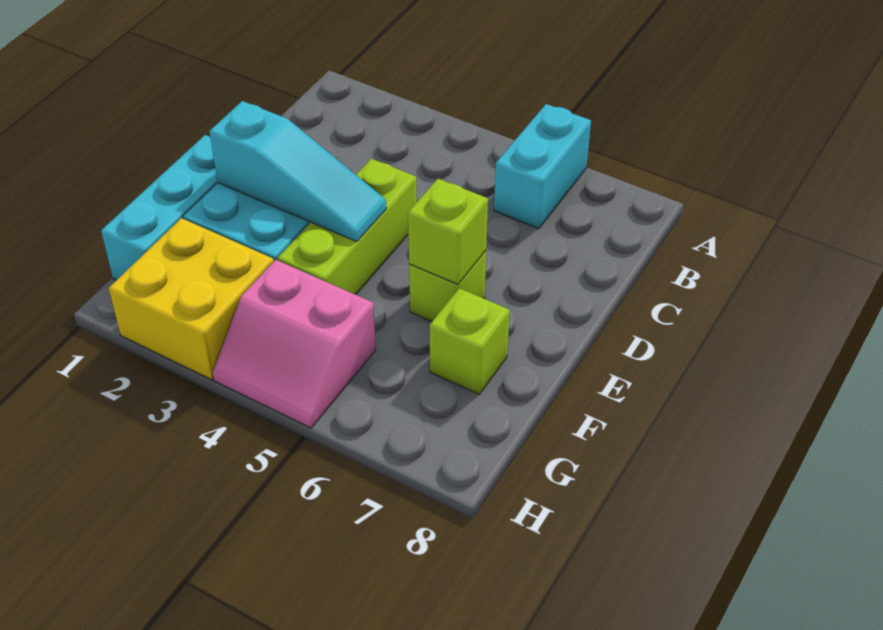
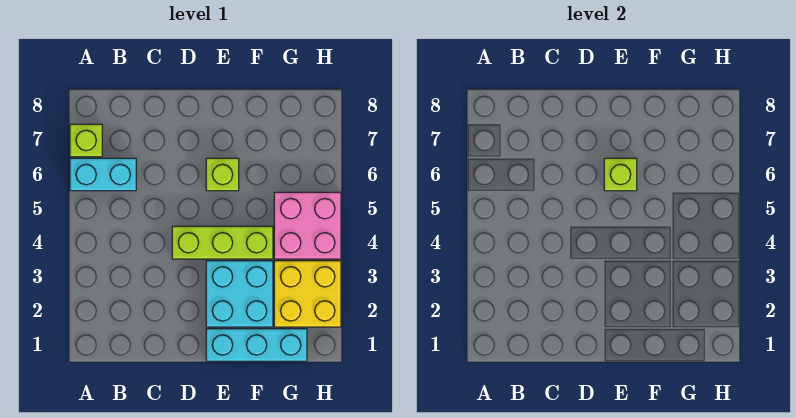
cyan slope E2:E4 level 2 top 2 -> none
lime brick F7 level 1 -> lime brick A7 level 1
pink slope G4:H5 level 1 top G -> pink brick G4:H5 level 1

